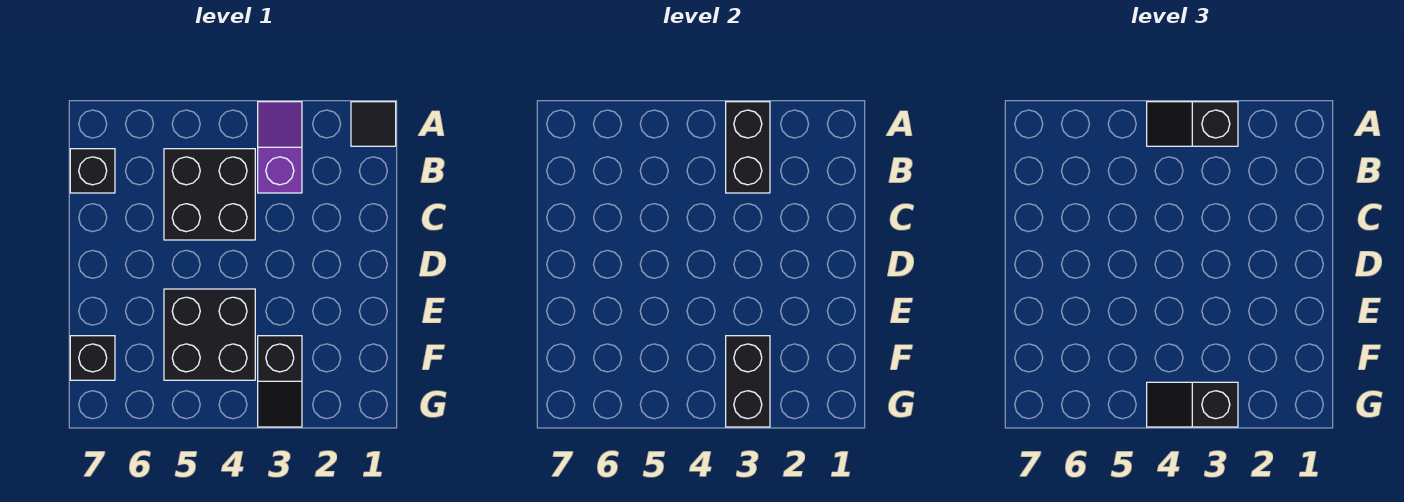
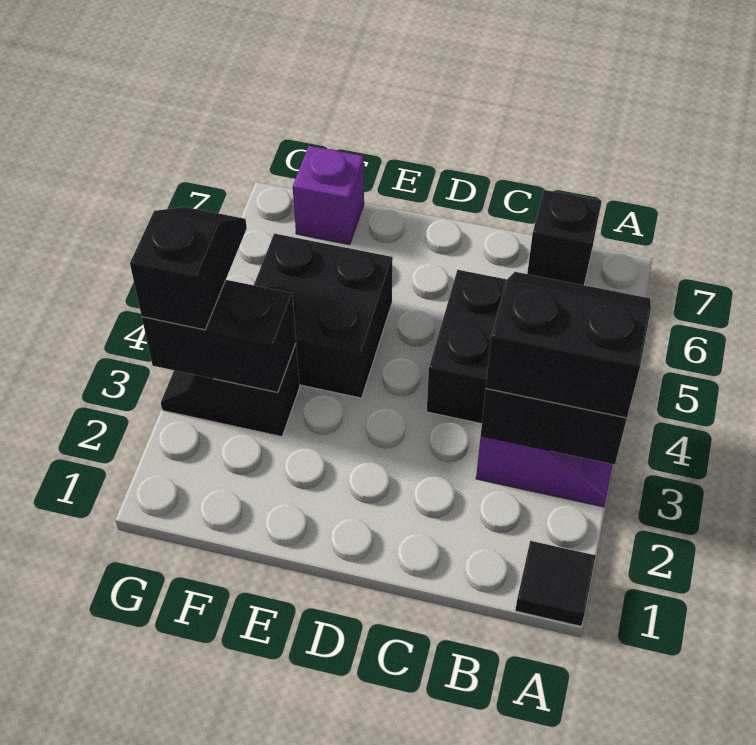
black slope A3:A4 level 3 top 3 -> black slope A3:B4 level 3 top 3
black brick F7 level 1 -> purple brick F7 level 1

